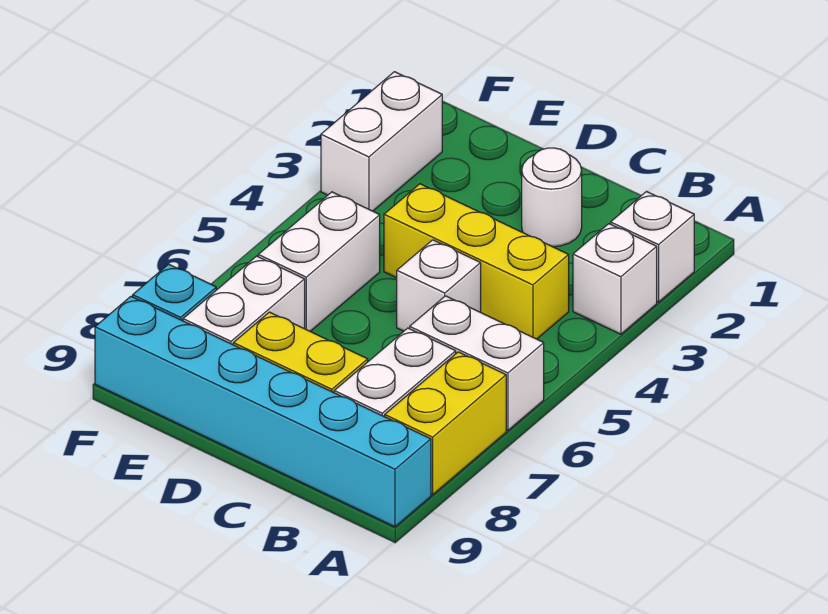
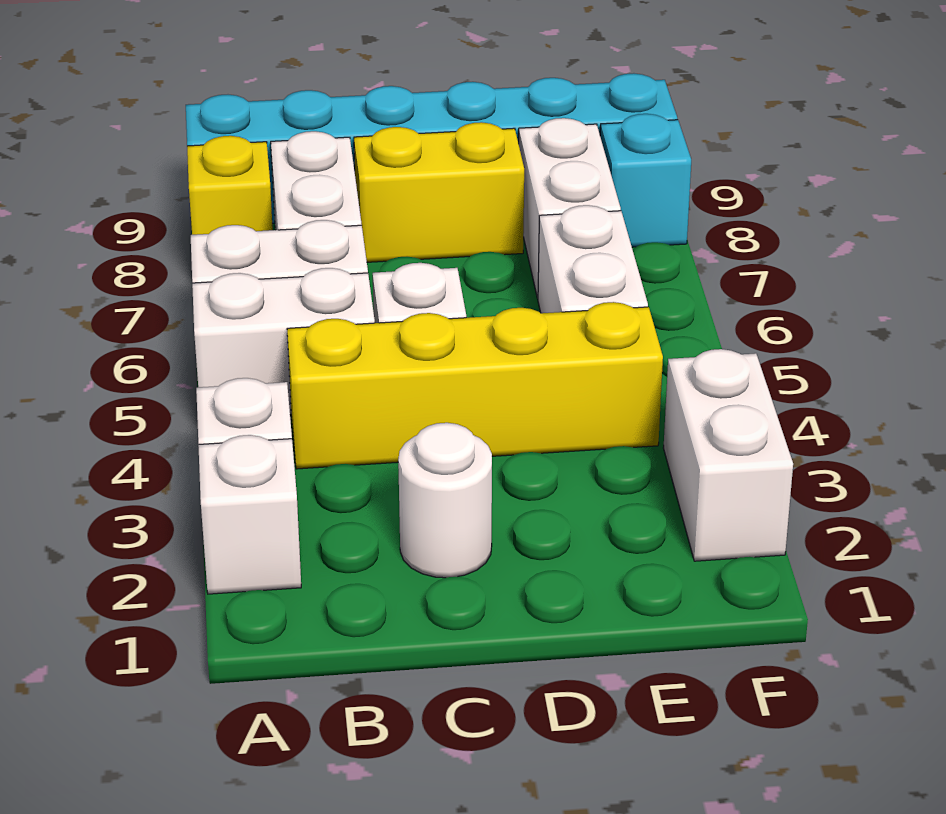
none -> white brick A5:B5 level 1
yellow brick A7:A8 level 1 -> yellow brick A8 level 1
yellow brick B4:D4 level 1 -> yellow brick B4:E4 level 1

